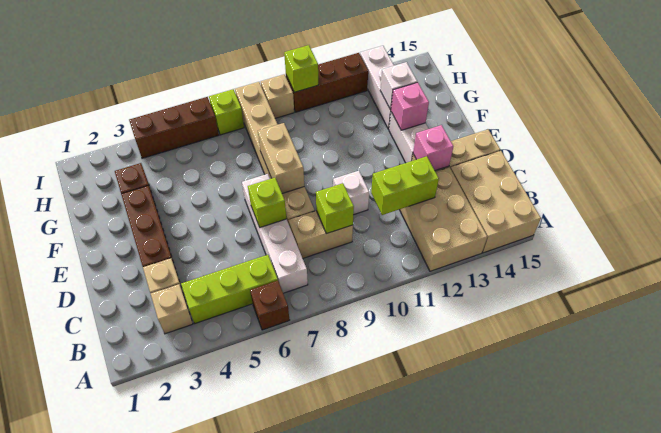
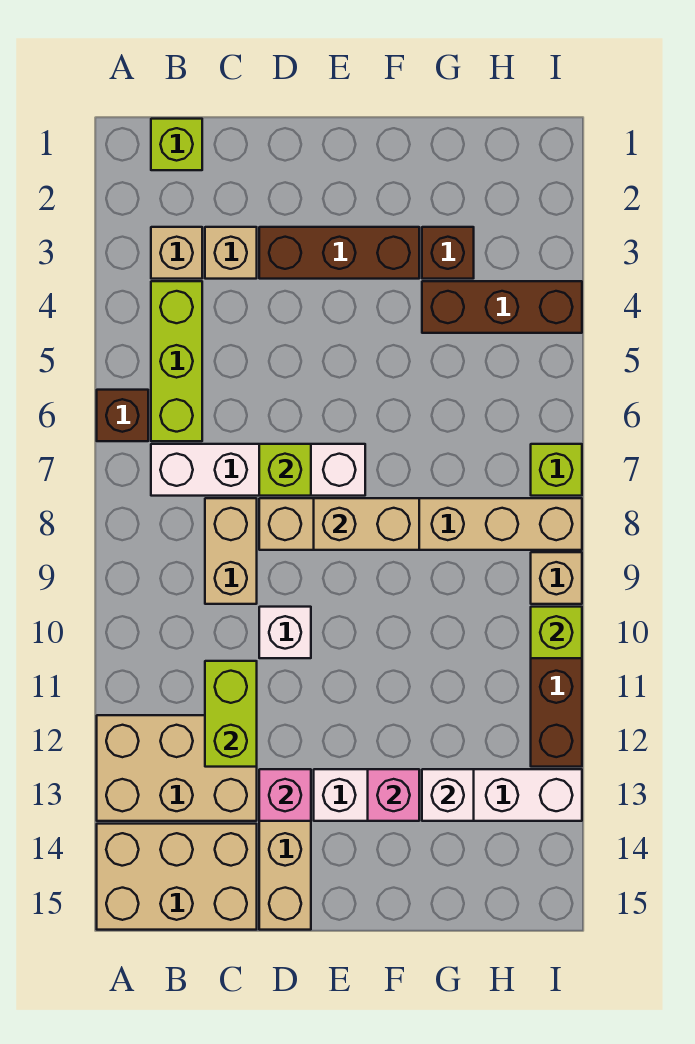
lime brick C9 level 2 -> lime brick B1 level 1
brown brick I4:I6 level 1 -> brown brick G4:I4 level 1

